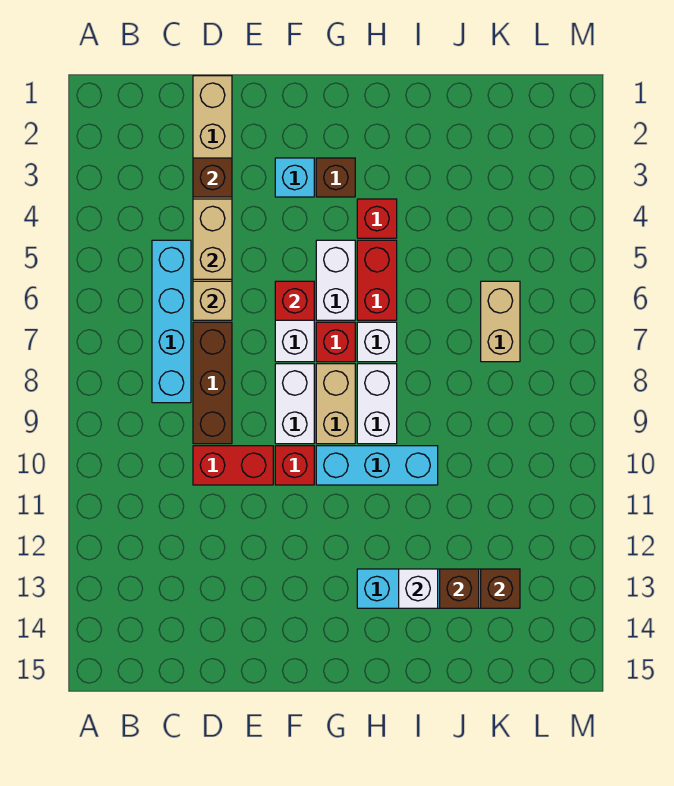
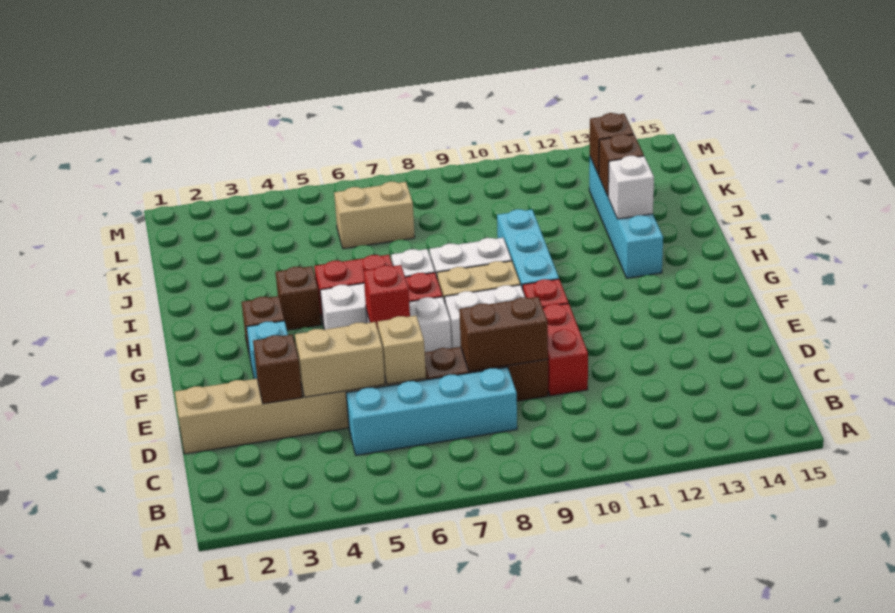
none -> brown brick D8:D9 level 2
red brick H4 level 1 -> brown brick H4 level 1

